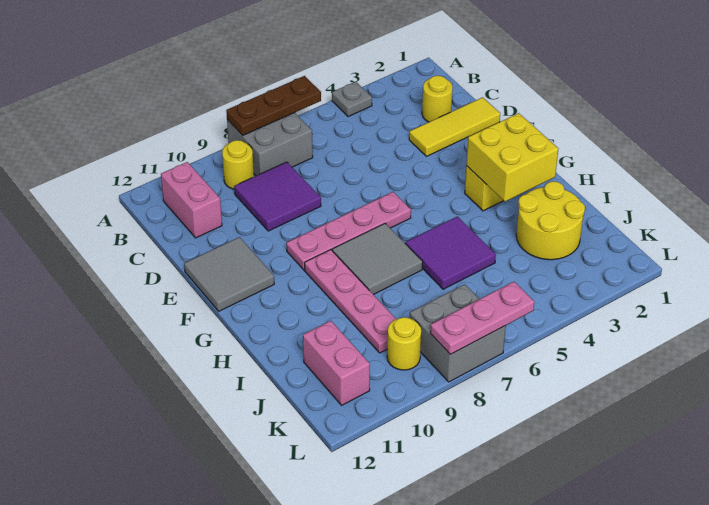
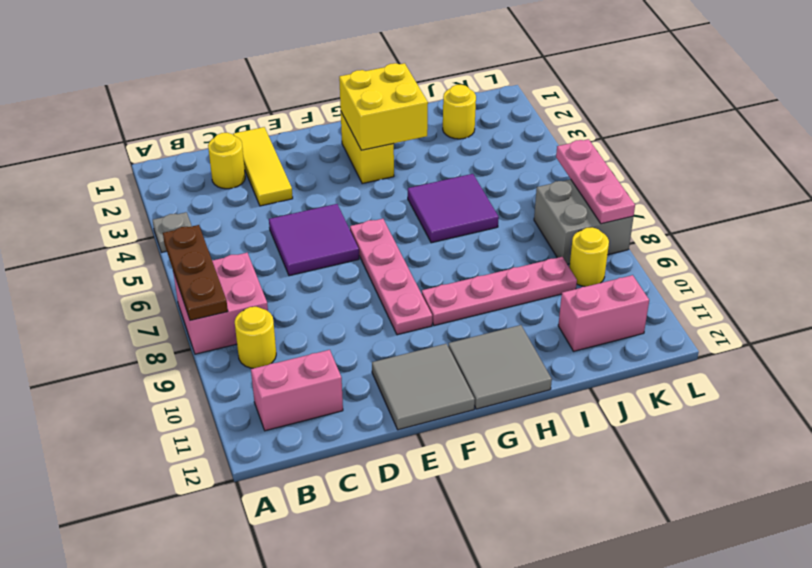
grey brick A7:B8 level 1 -> pink brick A7:B8 level 1
purple tile C8:D9 level 1 -> purple tile D5:E6 level 1
grey tile G7:H8 level 1 -> grey tile G11:H12 level 1
yellow round brick I2:J3 level 1 -> yellow round brick J2 level 1

